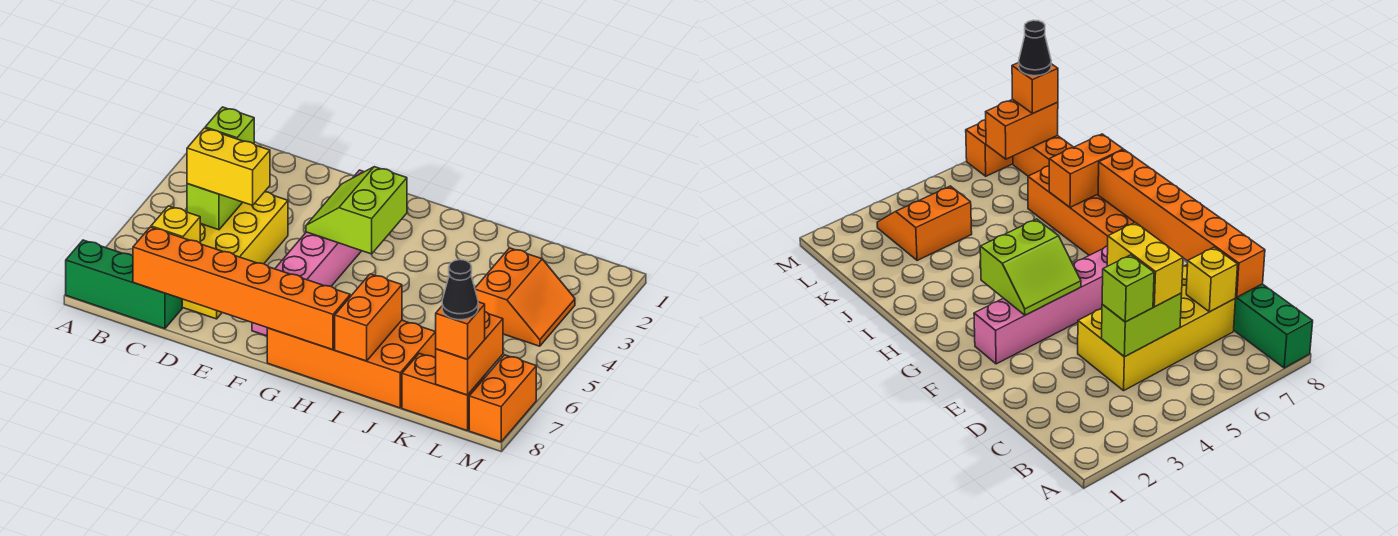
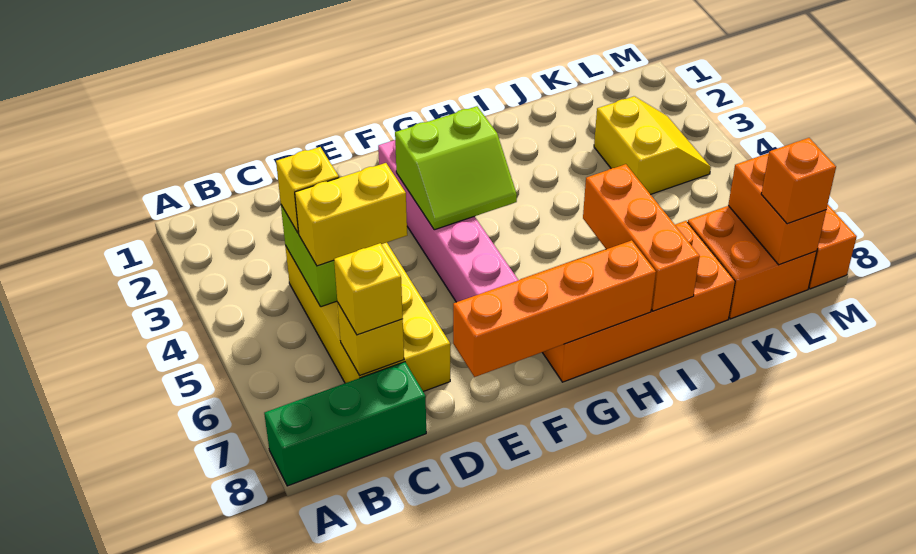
lime brick C4 level 3 -> yellow brick C4 level 3
none -> yellow brick C7 level 3
orange brick C8:H8 level 2 -> orange brick E8:H8 level 2
lime slope F3:G4 level 2 top G -> lime slope F3:G4 level 2 top 3
orange brick I7:I8 level 2 -> orange brick I6:I8 level 2
orange slope K3:L4 level 1 top K -> yellow slope K3:L4 level 1 top K
orange brick K8:L8 level 1 -> orange brick K7:L8 level 1
black cone L8 level 4 -> none

